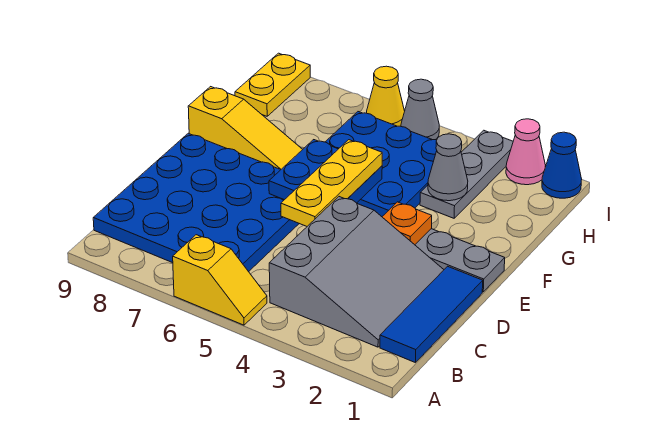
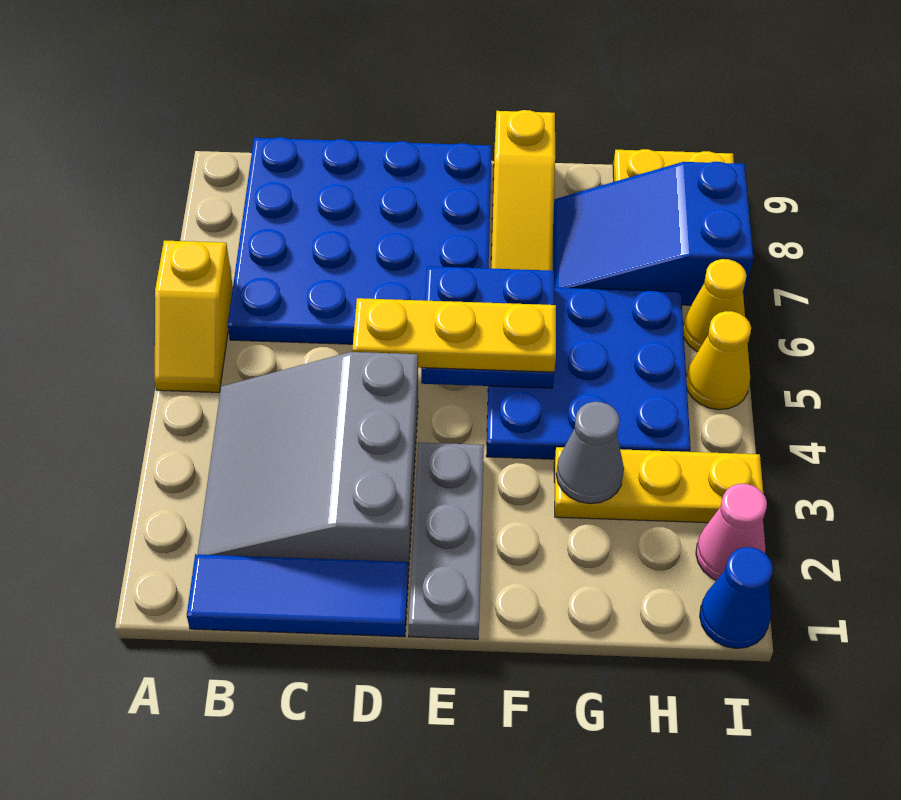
grey slope B2:D4 level 1 top 4 -> grey slope B2:D4 level 1 top D
orange plate E3 level 2 -> none
grey plate G3:I3 level 1 -> yellow plate G3:I3 level 1
none -> blue slope G7:I8 level 1 top I
grey cone I5 level 1 -> yellow cone I5 level 1

